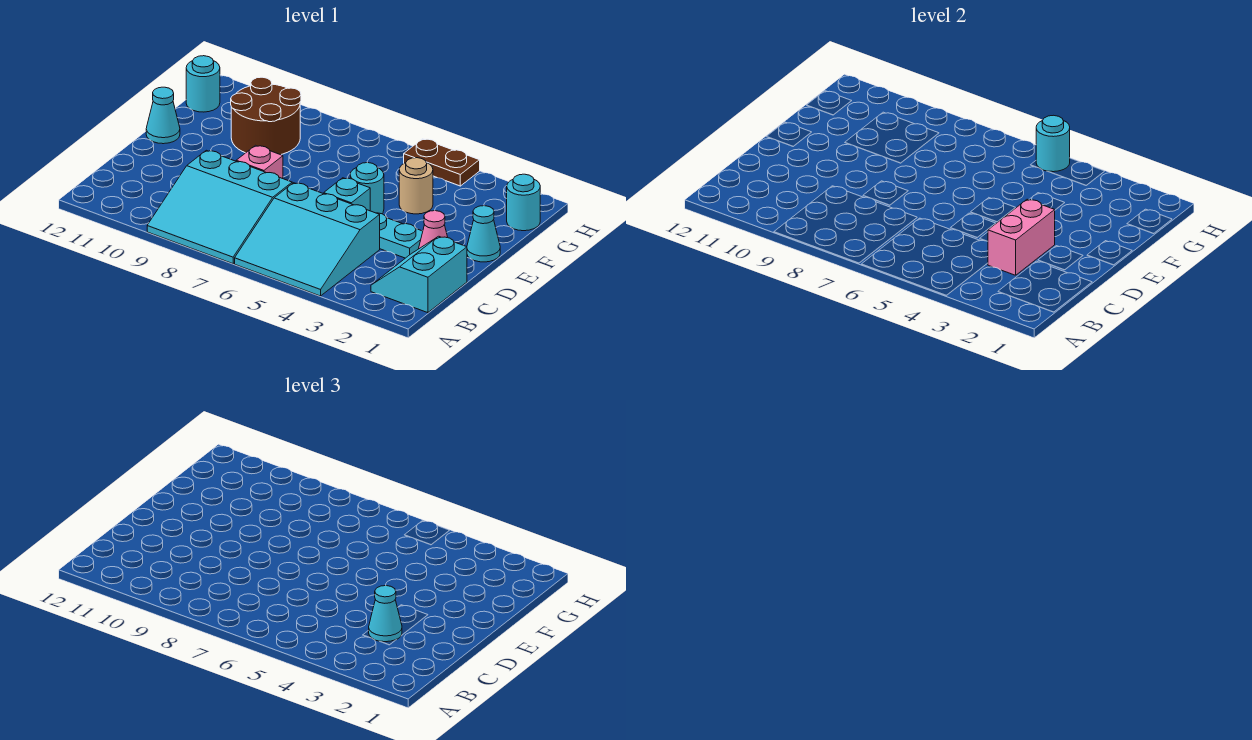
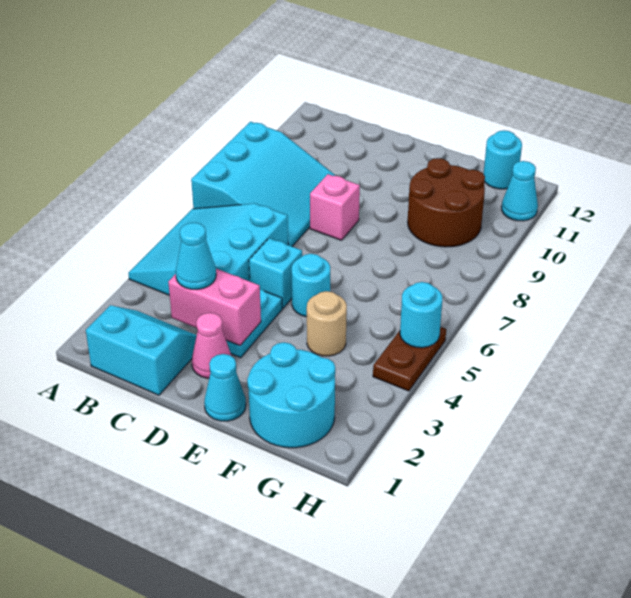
cyan slope A7:C9 level 1 top C -> cyan slope A7:C9 level 1 top A
cyan cone E12 level 1 -> cyan cone H11 level 1
cyan round brick G1 level 1 -> cyan round brick F1:G2 level 1

